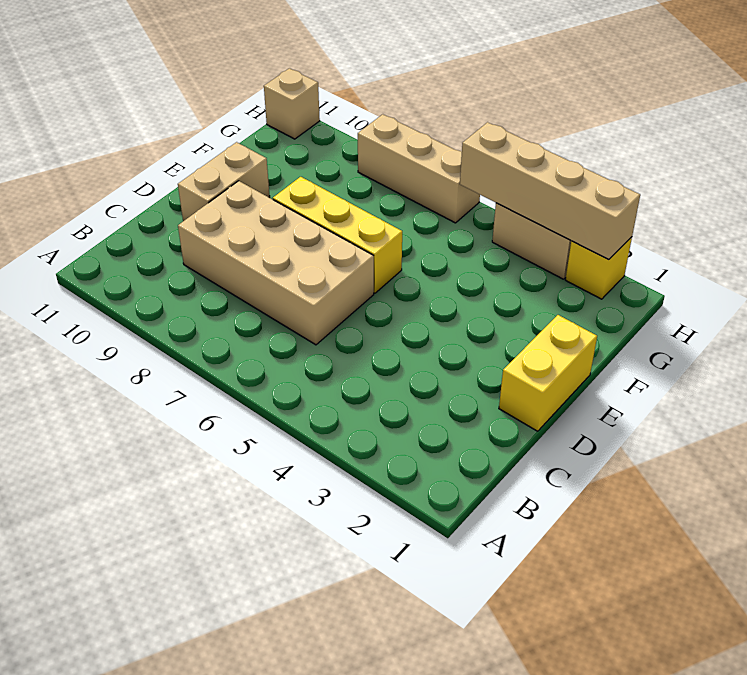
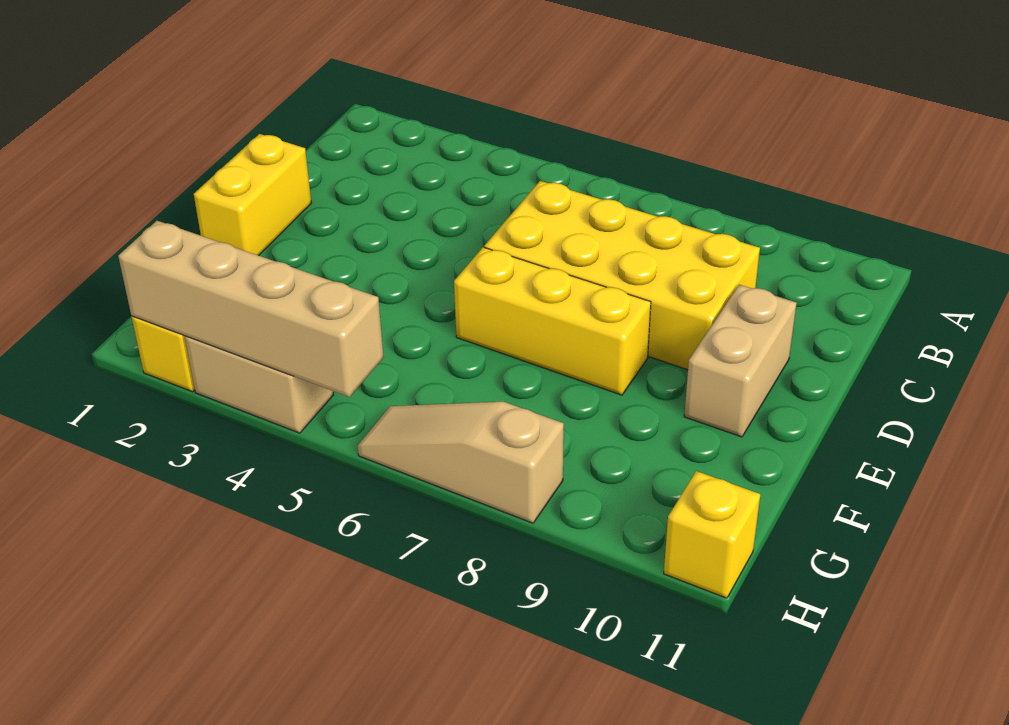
tan brick C6:D9 level 1 -> yellow brick C6:D9 level 1
tan brick H6:H8 level 1 -> tan slope H6:H8 level 1 top 8
tan brick H11 level 1 -> yellow brick H11 level 1

